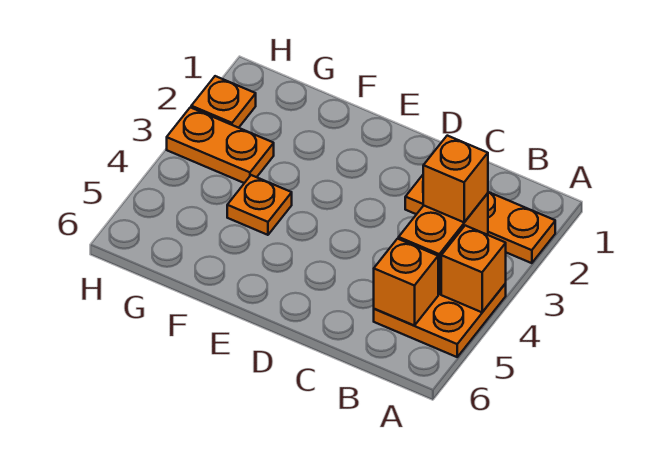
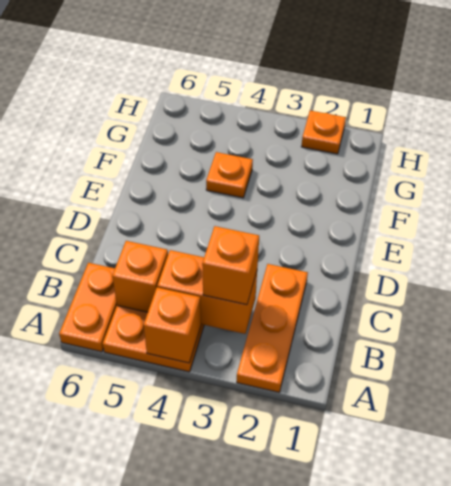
orange plate G3:H3 level 1 -> orange plate A6:B6 level 1

